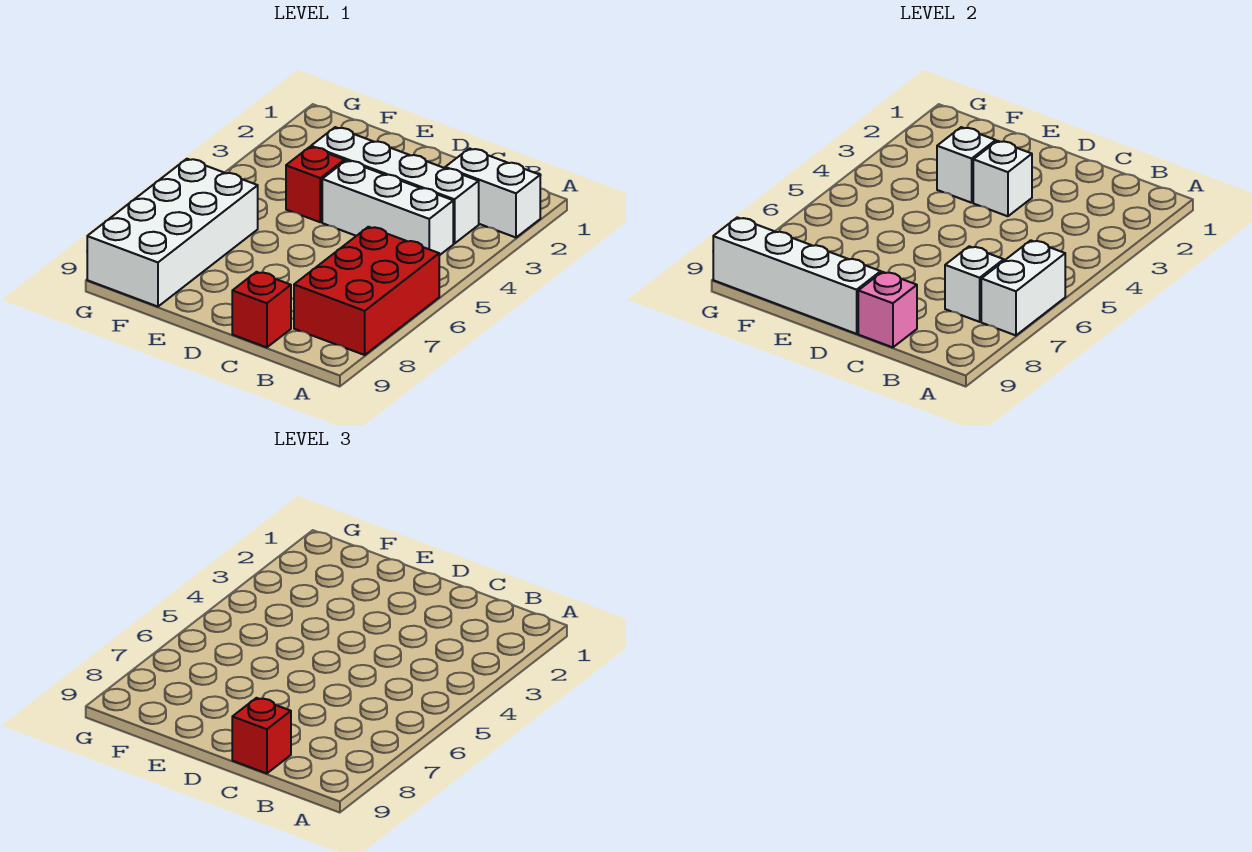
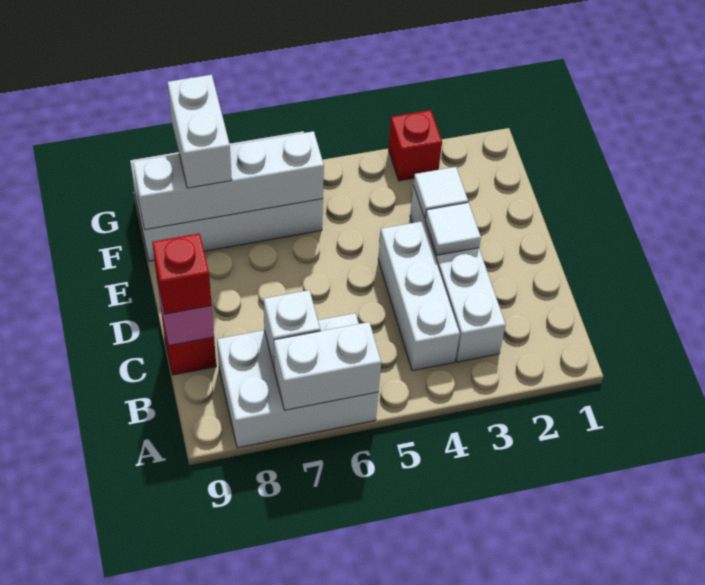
white brick A2:B2 level 1 -> white brick F8:G8 level 3
red brick A6:B8 level 1 -> white brick A6:B8 level 1
white brick D3 level 2 -> white tile D3 level 2
white brick D9:G9 level 2 -> white brick F6:F9 level 2
white brick E3 level 2 -> white tile E3 level 2
red brick E4 level 1 -> red brick G3 level 1

